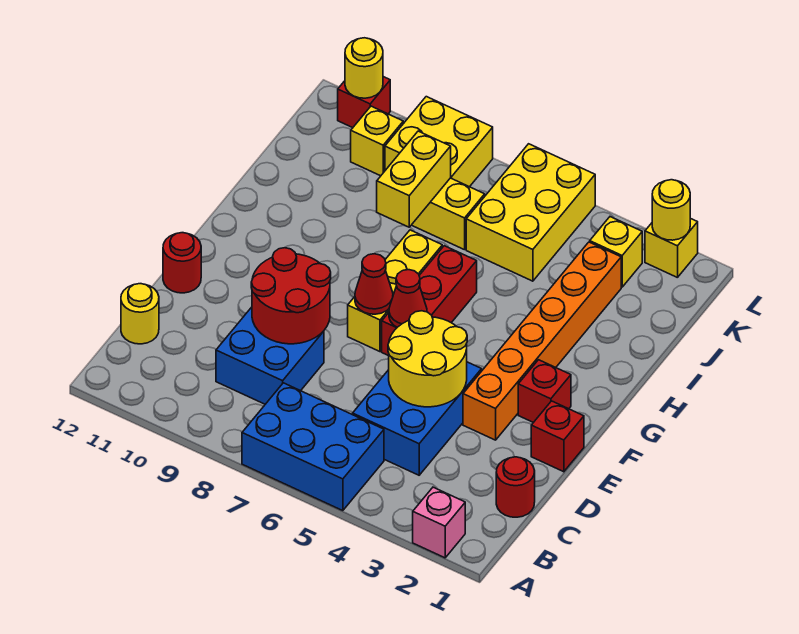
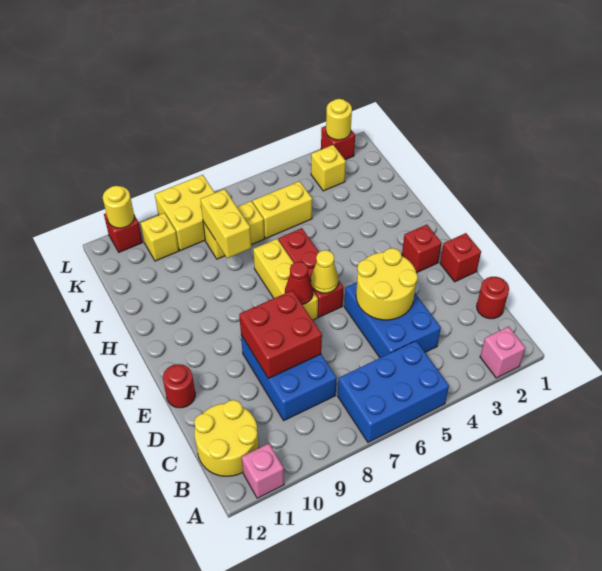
none -> pink brick A11 level 1
blue brick C8:D9 level 1 -> blue brick C8:E9 level 1
yellow round brick C12 level 1 -> yellow round brick B11:C12 level 1
red round brick D8:E9 level 2 -> red brick D8:E9 level 2
orange brick E3:J3 level 1 -> none
red cone F6 level 2 -> yellow cone F6 level 2
yellow brick J5:L6 level 1 -> yellow brick J5:J6 level 1
yellow brick L2 level 1 -> red brick L2 level 1

